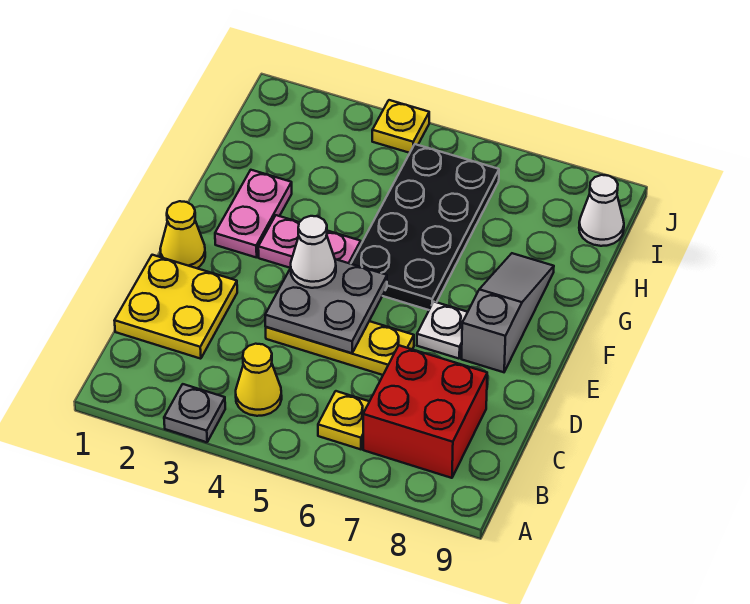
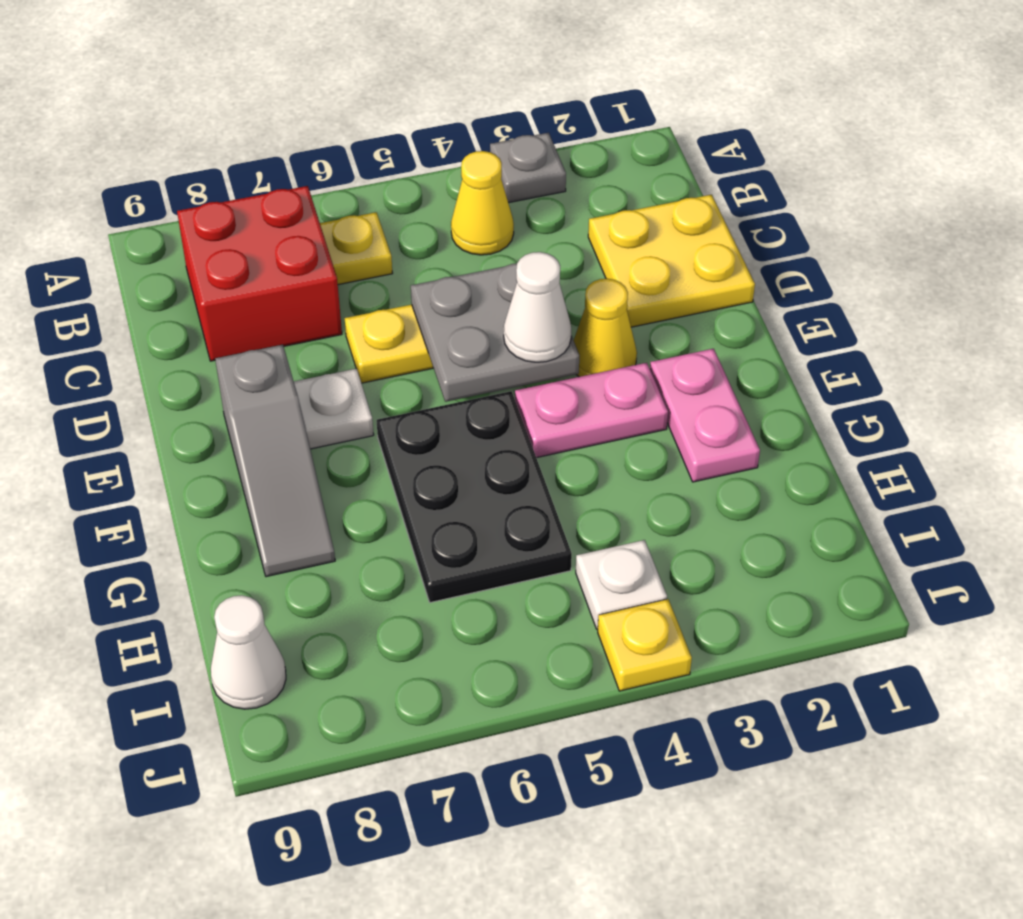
yellow cone E1 level 1 -> yellow cone E3 level 1
black plate F5:I6 level 1 -> black plate F5:H6 level 1
none -> white plate I4 level 1

